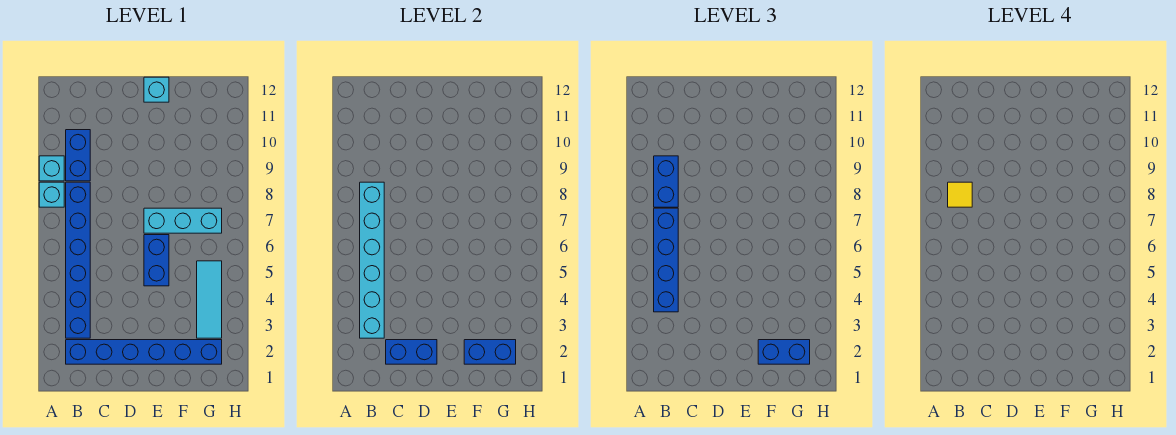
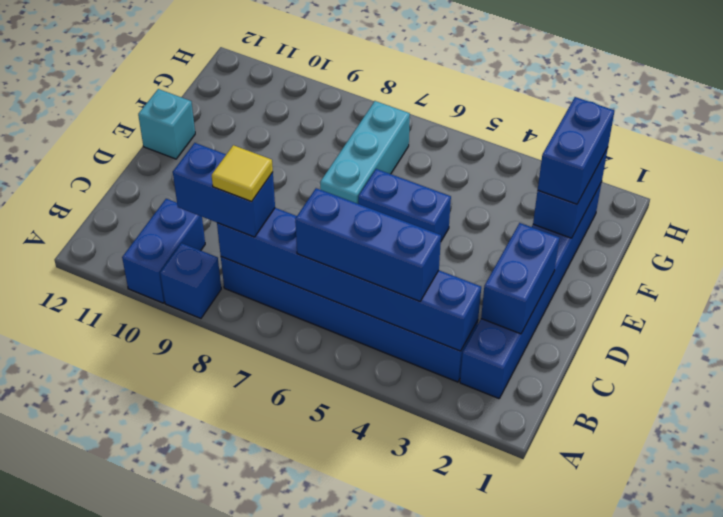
cyan brick A8 level 1 -> none
cyan brick A9 level 1 -> blue brick A9 level 1
cyan brick B3:B8 level 2 -> blue brick B3:B8 level 2
blue brick B4:B7 level 3 -> blue brick B4:B6 level 3
blue brick B9:B10 level 1 -> blue brick A10:B10 level 1
cyan tile G3:G5 level 1 -> none

